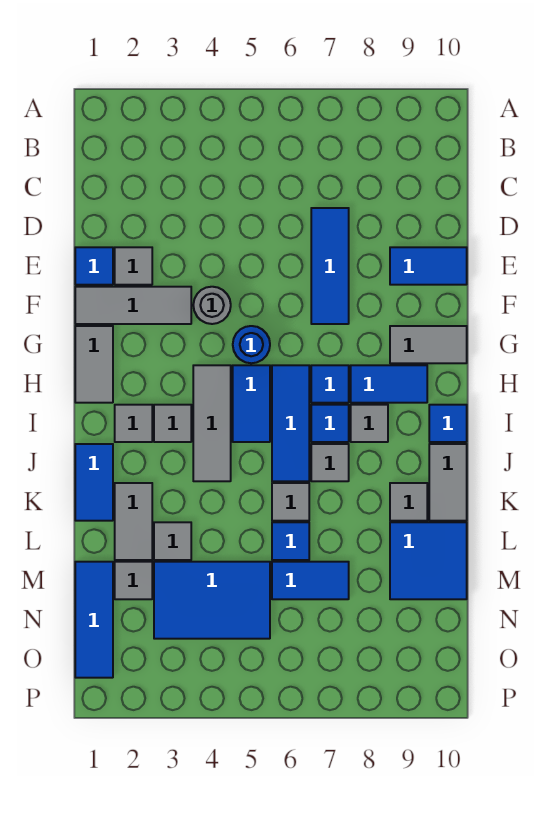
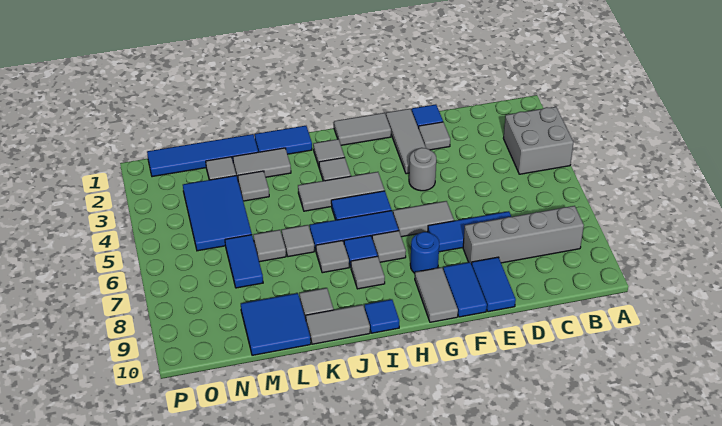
none -> grey brick A3:B4 level 1
none -> grey brick B8:E8 level 1
none -> grey tile F6:G6 level 1
blue round brick G5 level 1 -> blue round brick G8 level 1
blue tile H7 level 1 -> grey tile H7 level 1
blue tile H8:H9 level 1 -> blue tile F9:F10 level 1
blue tile L6 level 1 -> grey tile L6 level 1
blue tile M1:O1 level 1 -> blue tile L1:O1 level 1

